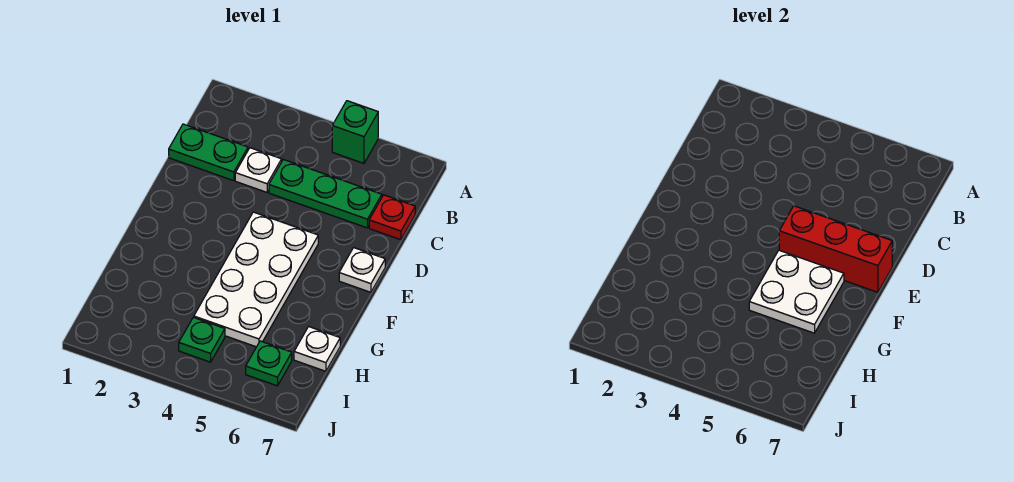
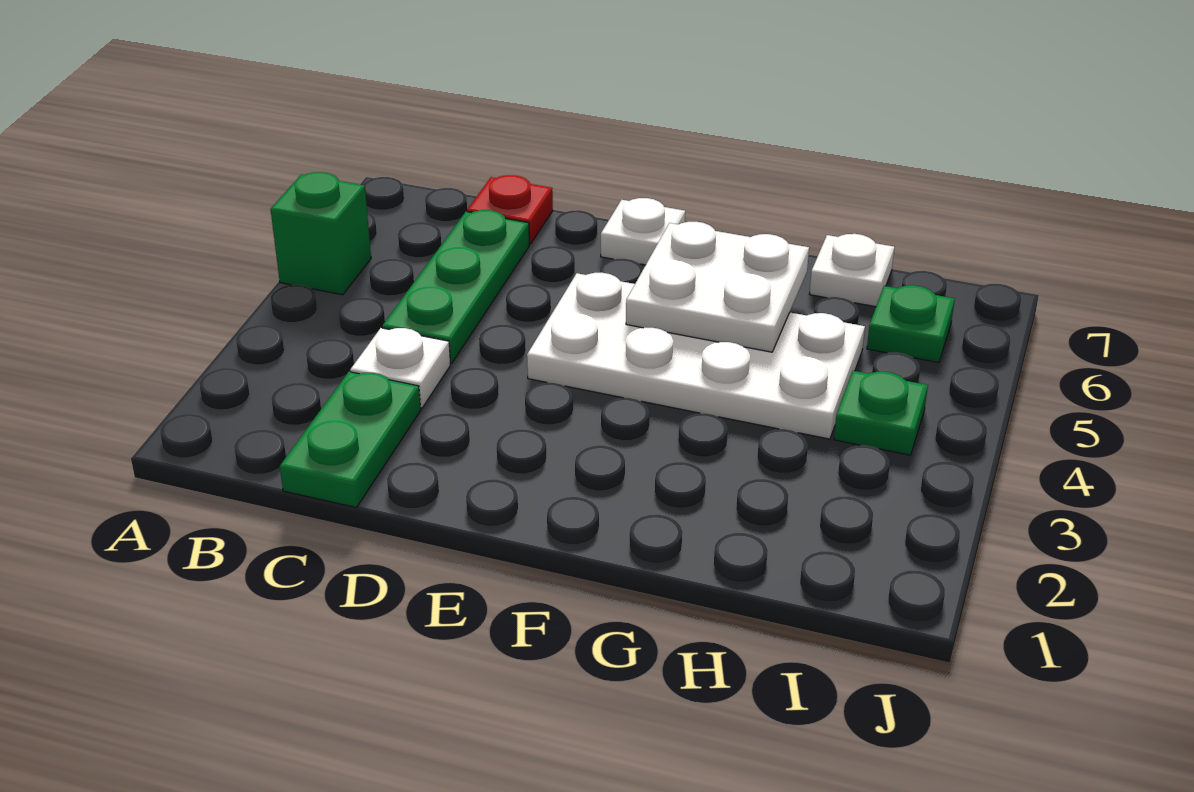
red brick E5:E7 level 2 -> none

